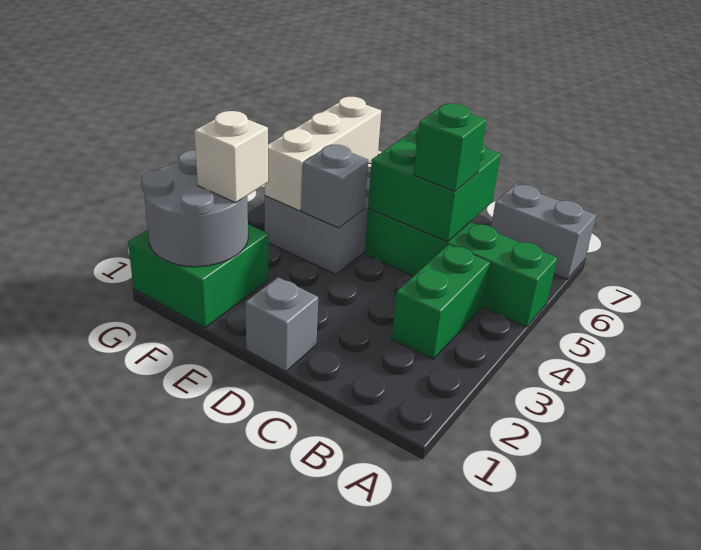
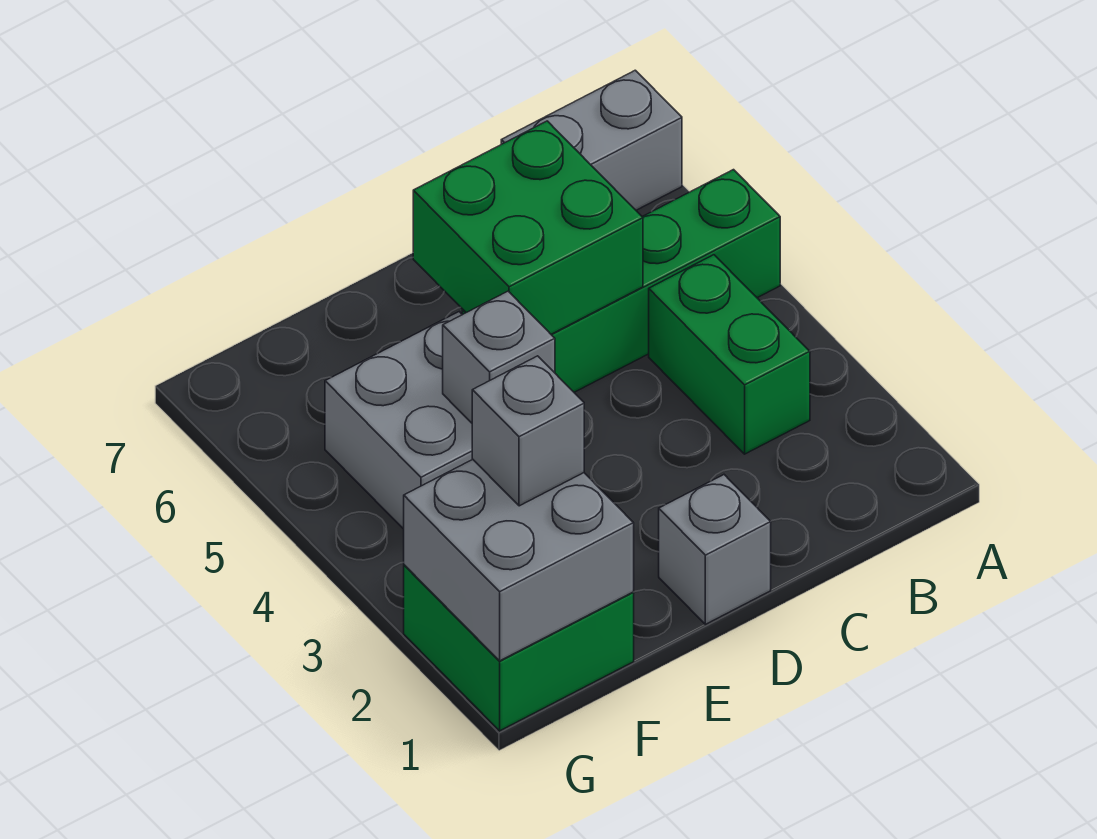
green brick C5 level 3 -> none
grey round brick F1:G2 level 2 -> grey brick F1:G2 level 2
white brick F2 level 3 -> grey brick F2 level 3
white brick F4:F6 level 2 -> none

